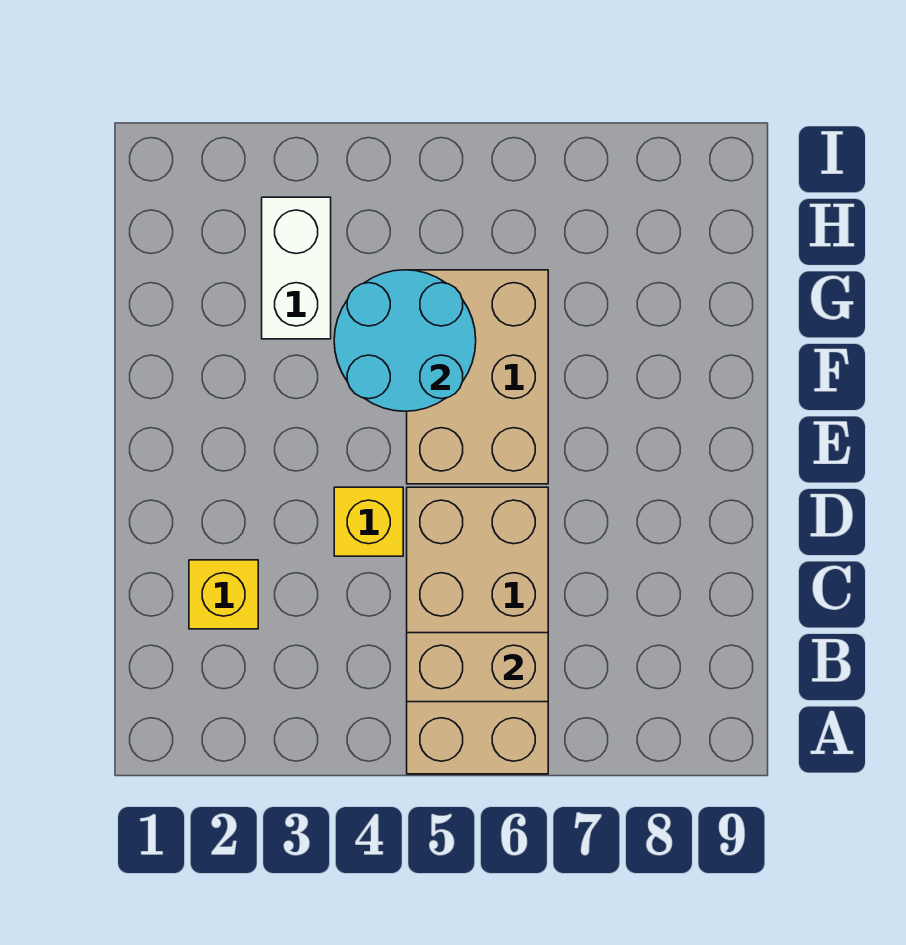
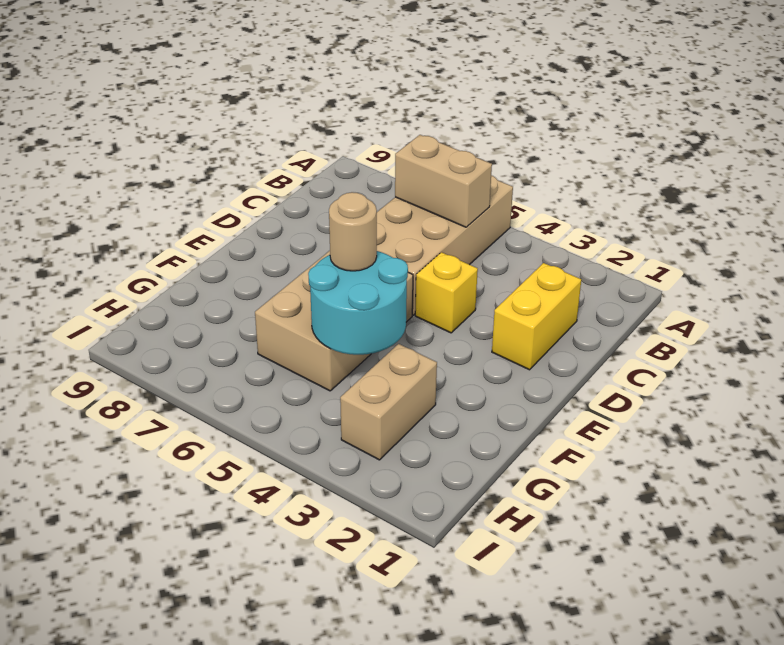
yellow brick C2 level 1 -> yellow brick C2:D2 level 1
none -> tan round brick F5 level 3
white brick G3:H3 level 1 -> tan brick G3:H3 level 1

